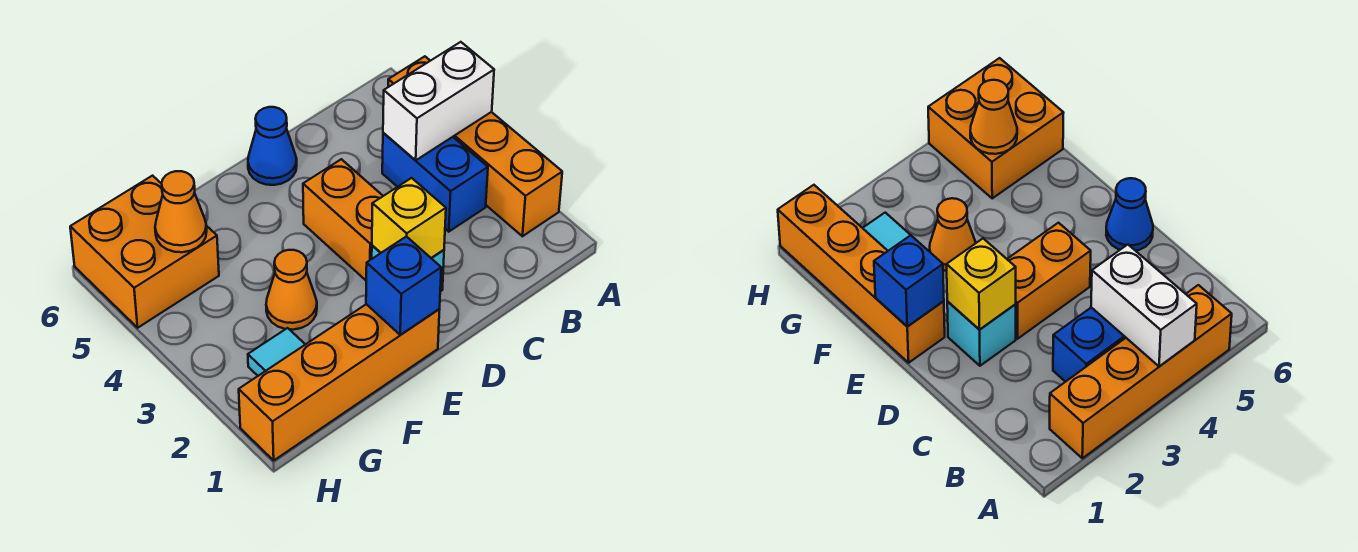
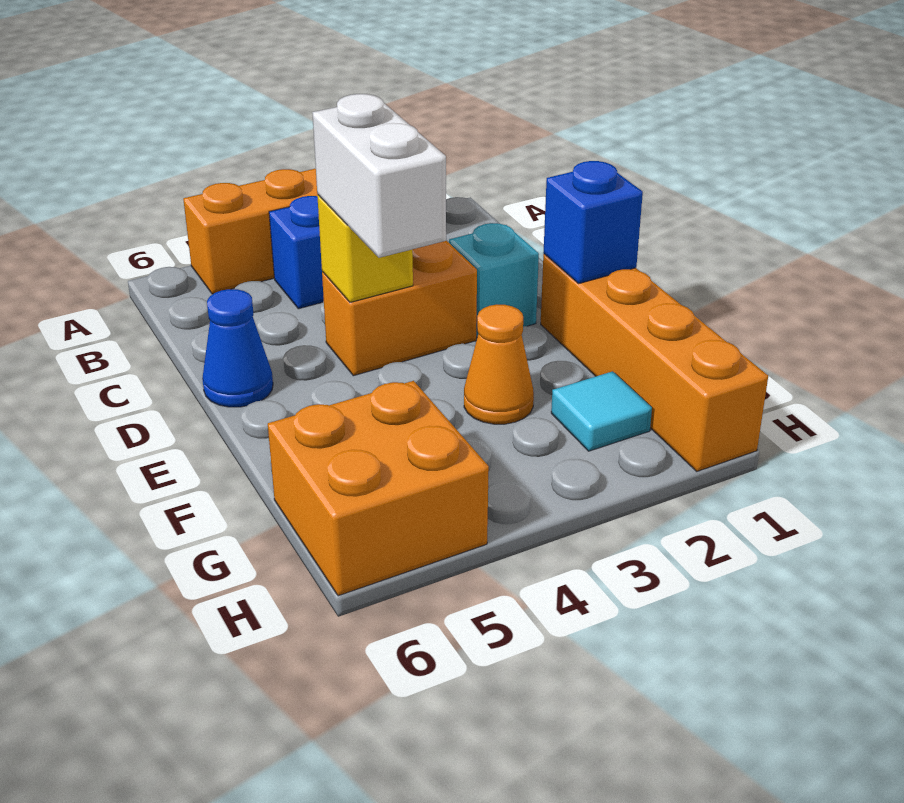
white brick A4:B4 level 2 -> white brick D4:E4 level 3
yellow brick D2 level 2 -> yellow brick D4 level 2
orange cone G5 level 2 -> none

